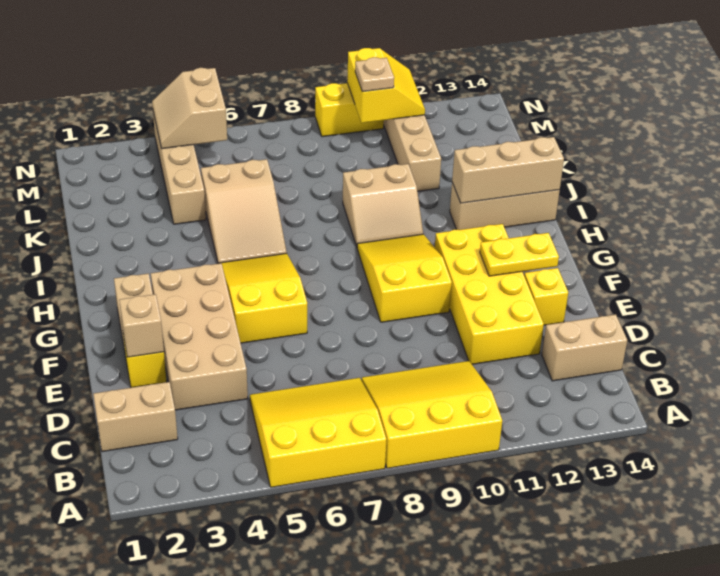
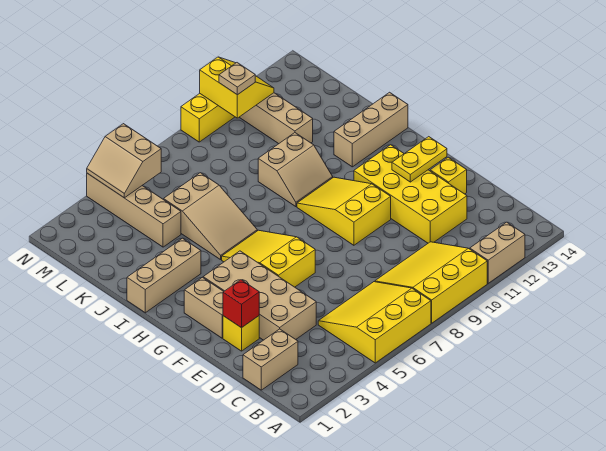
tan brick C13:C14 level 1 -> tan brick A11:A12 level 1
tan brick E2 level 2 -> red brick E2 level 2
tan brick I12:I14 level 2 -> tan brick I1:I3 level 1

